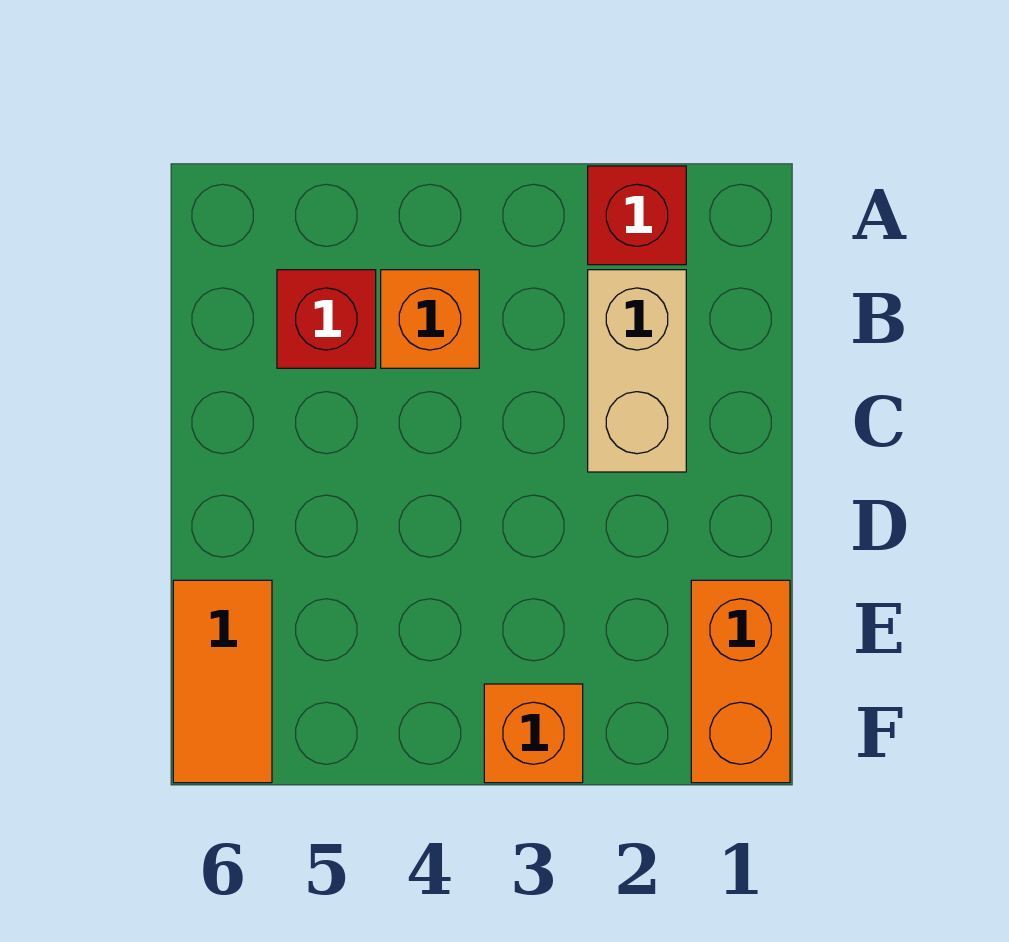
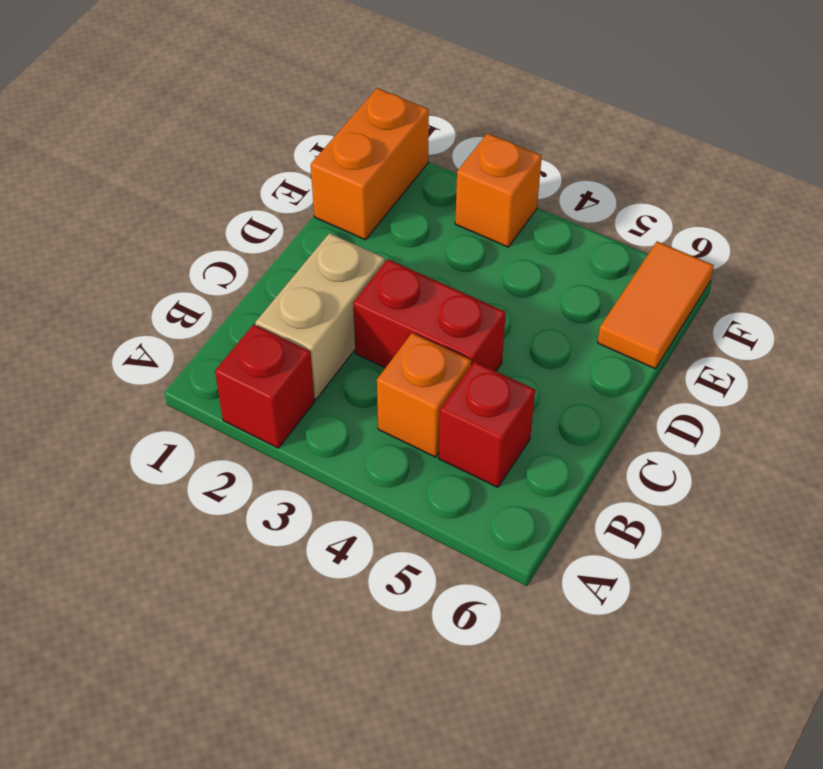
none -> red brick C3:C4 level 1

